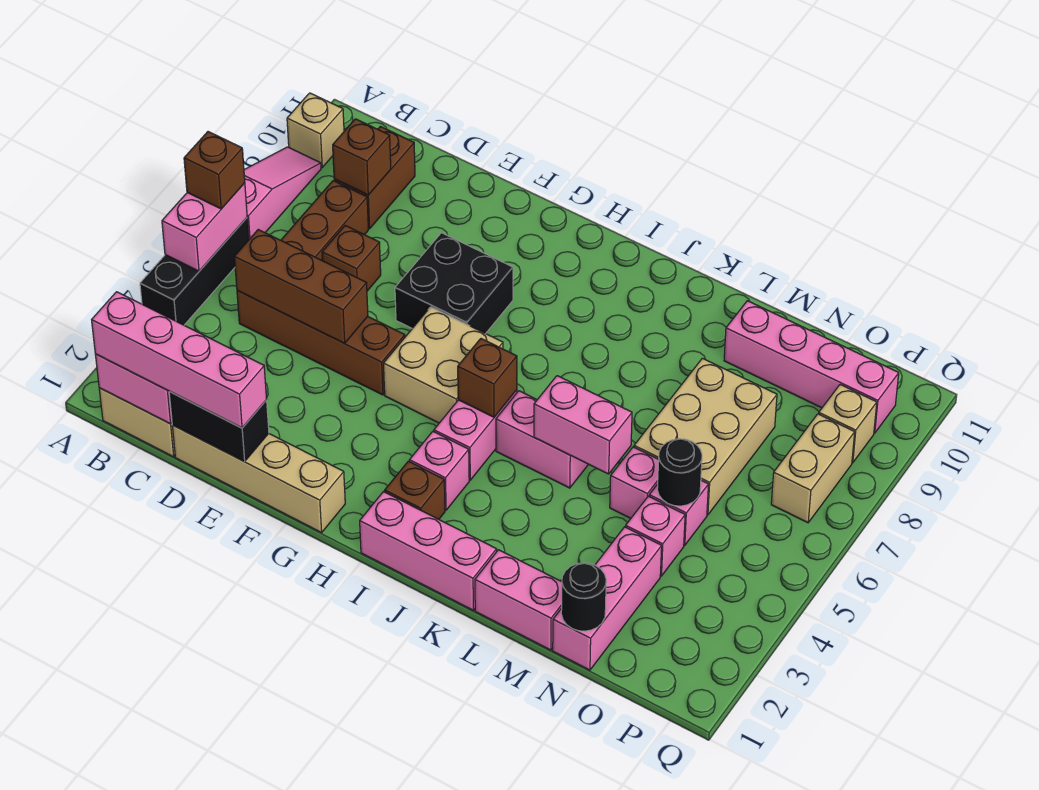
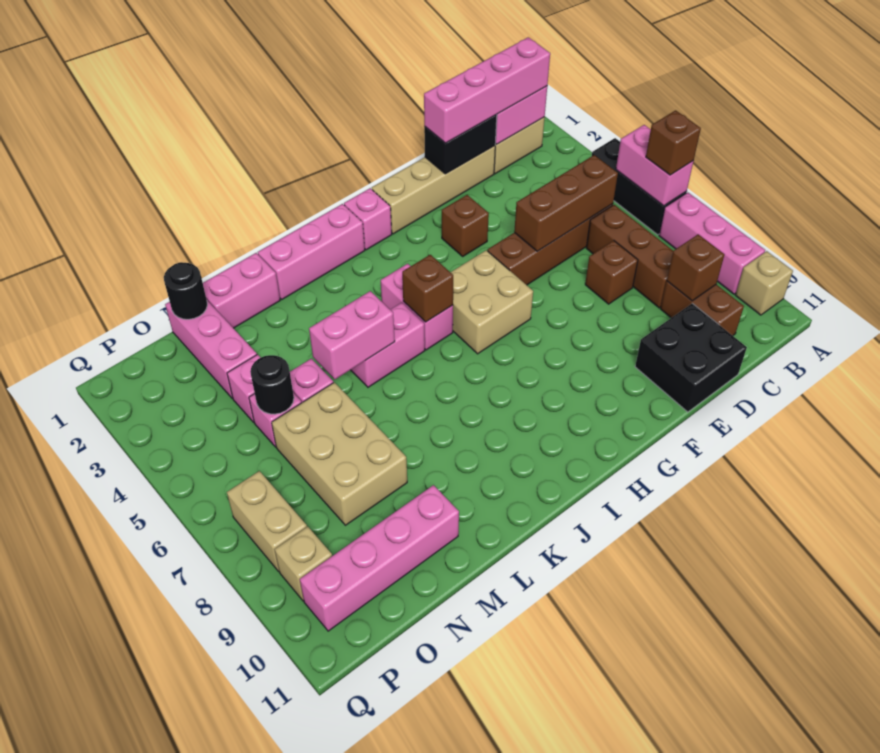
pink slope A7:A9 level 1 top 7 -> pink brick A7:A9 level 1
black brick F7:G8 level 1 -> black brick D10:E11 level 1
brown brick I2 level 1 -> brown brick F3 level 1
pink brick I3 level 1 -> pink brick H1 level 1

